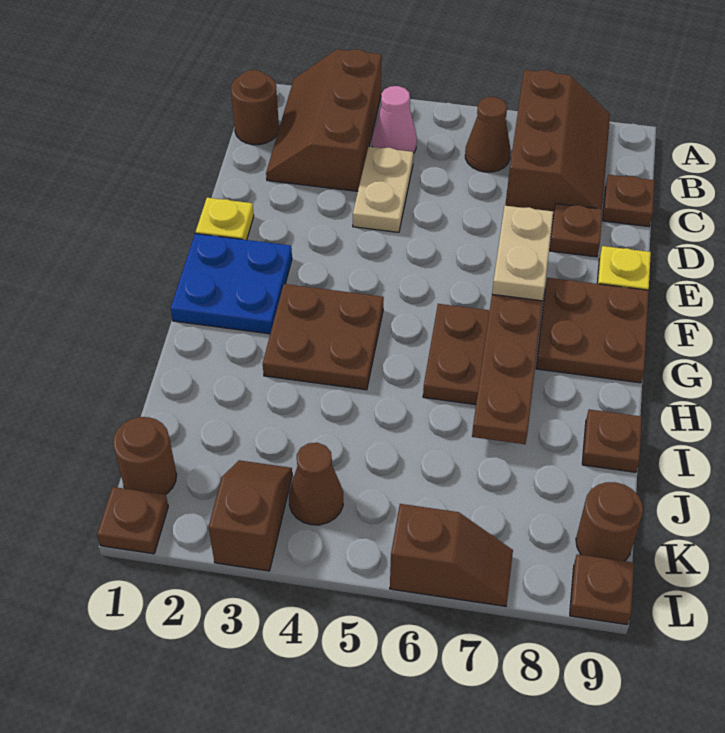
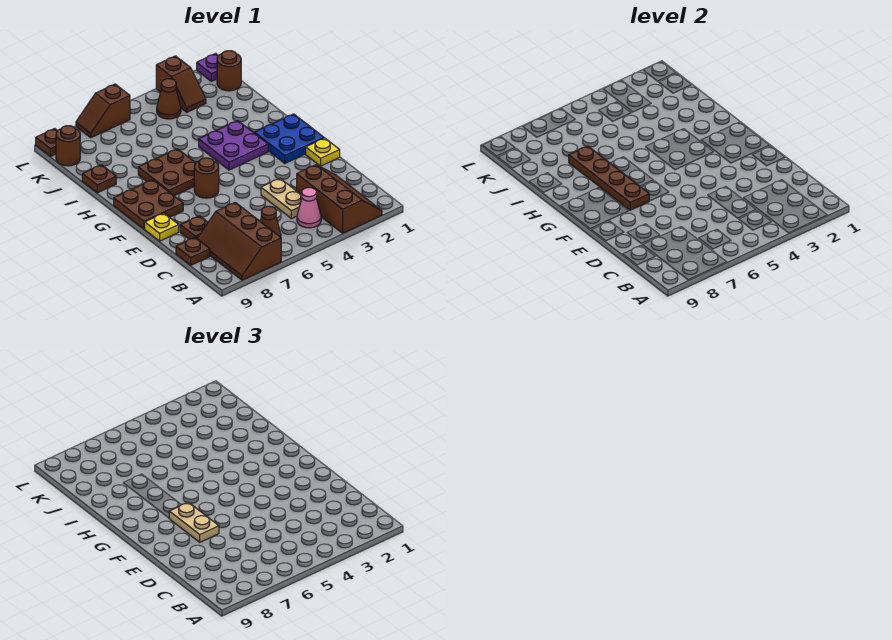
brown round brick B1 level 1 -> brown round brick F6 level 1
brown plate G3:H4 level 1 -> purple plate G3:H4 level 1
brown plate L1 level 1 -> purple plate L1 level 1

